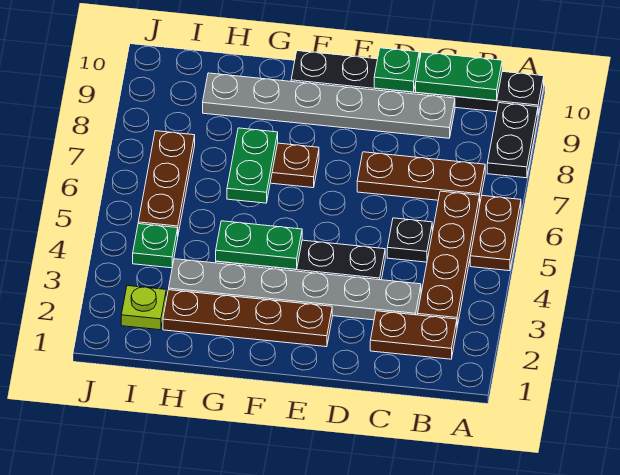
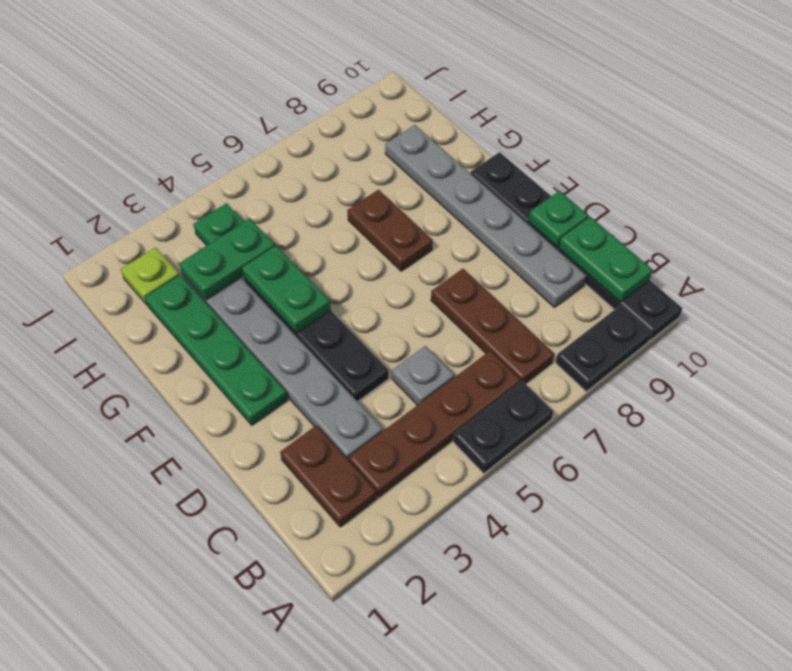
brown plate A5:A6 level 1 -> black plate A5:A6 level 1
black plate C5 level 1 -> grey plate C5 level 1
brown plate E2:H2 level 1 -> green plate E2:H2 level 1
green plate G6:G7 level 2 -> green plate H3:H4 level 2
brown plate I5:I7 level 1 -> none

